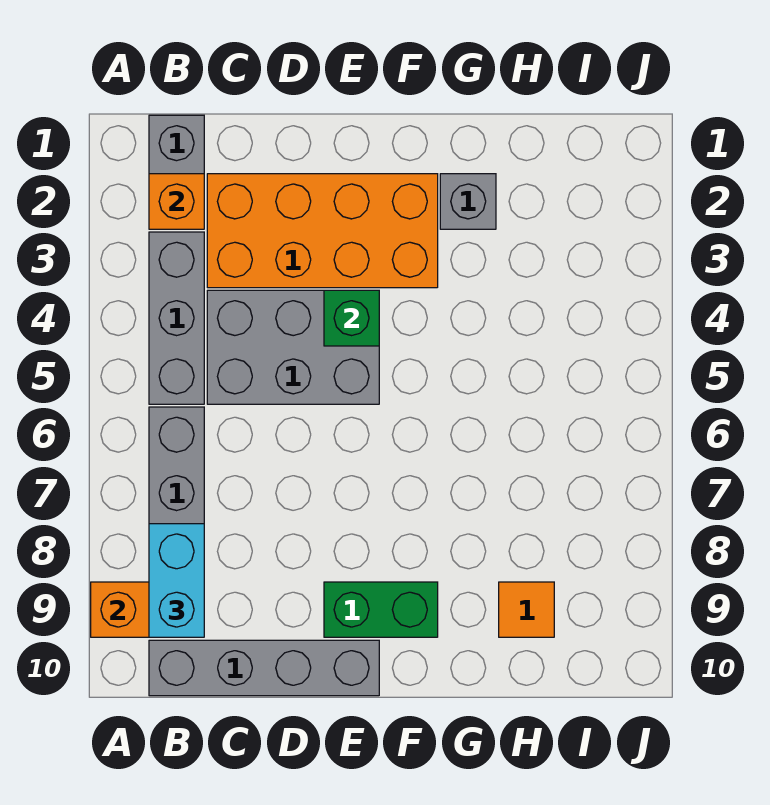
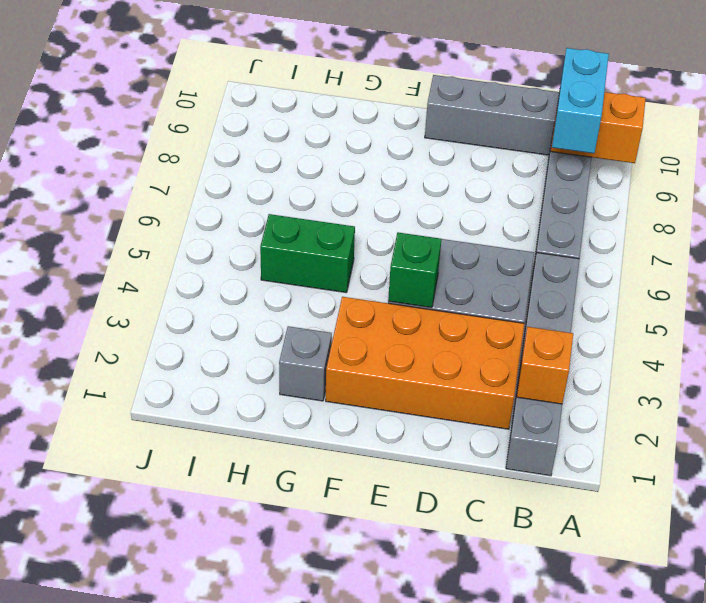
green brick E9:F9 level 1 -> green brick G5:H5 level 1
orange tile H9 level 1 -> none

